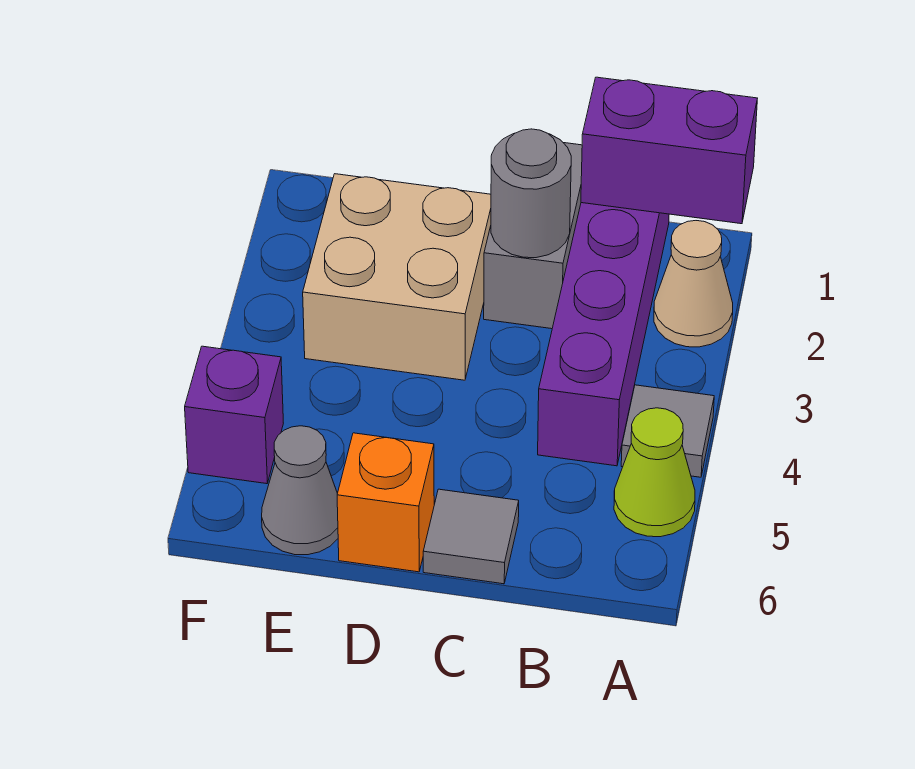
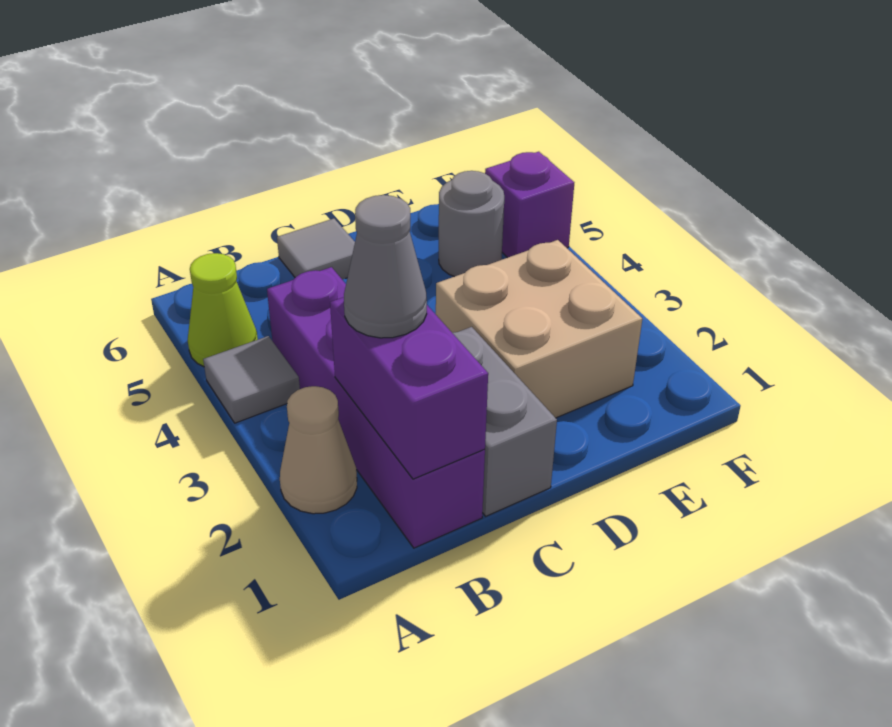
purple brick A1:B1 level 2 -> purple brick B1:B2 level 2
grey round brick C2 level 2 -> grey round brick E5 level 1
orange brick D6 level 1 -> none
grey cone E6 level 1 -> grey cone B2 level 3

